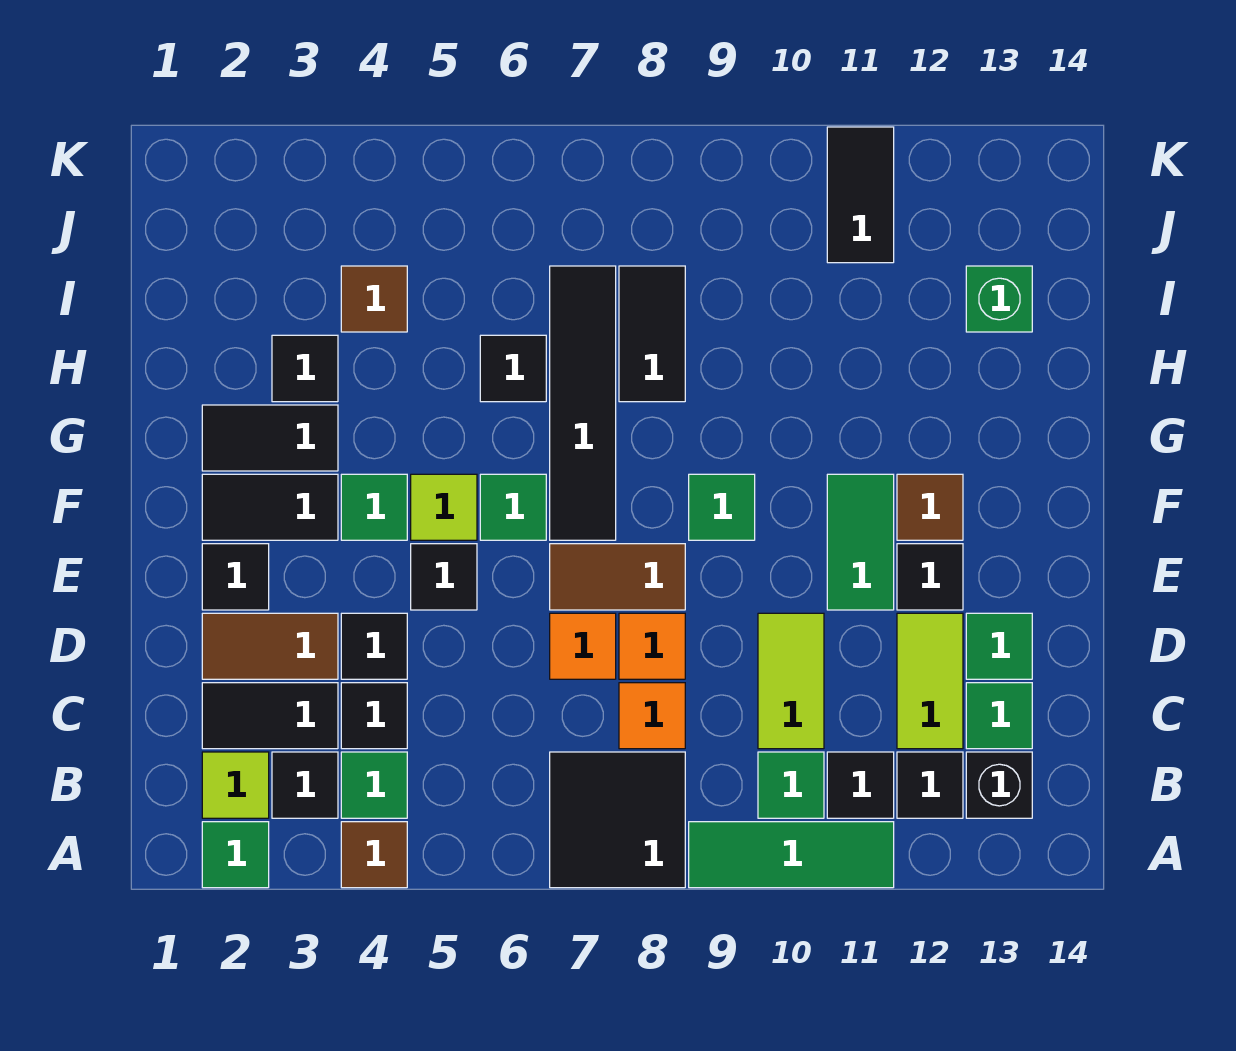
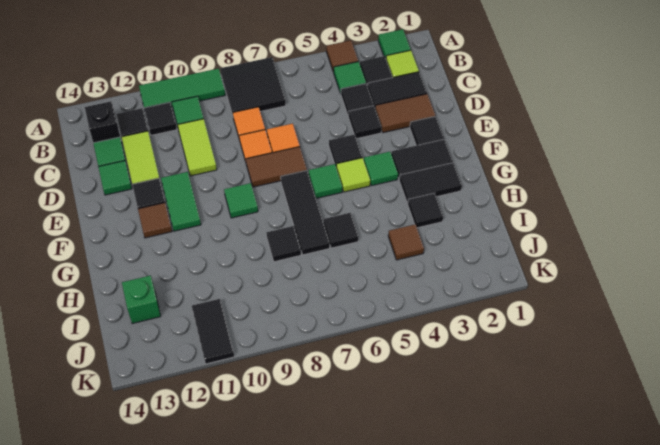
black tile F7:I7 level 1 -> black tile F7:H7 level 1
black tile H8:I8 level 1 -> black tile H8 level 1

